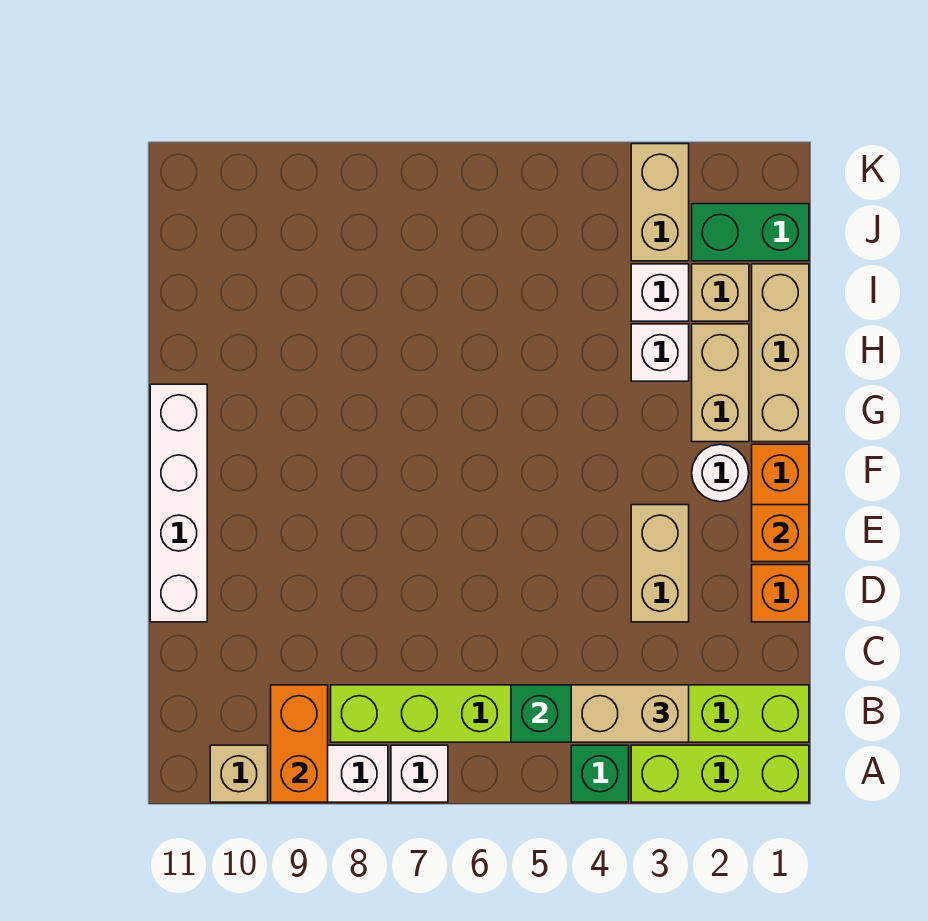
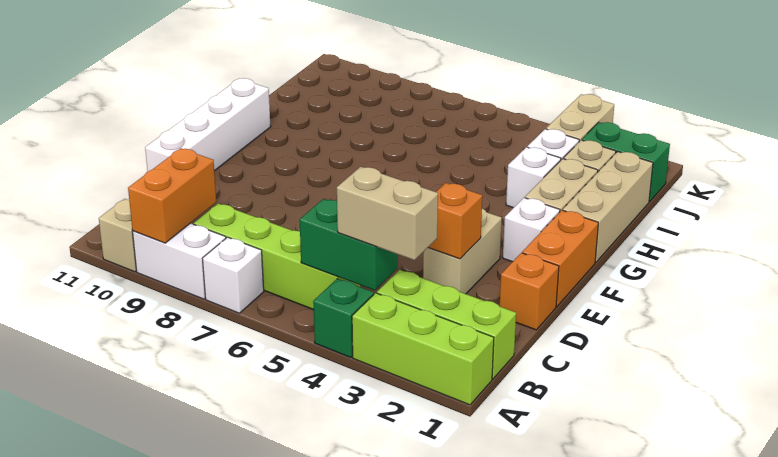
orange brick E1 level 2 -> orange brick D3 level 2
white round brick F2 level 1 -> white brick F2 level 1

